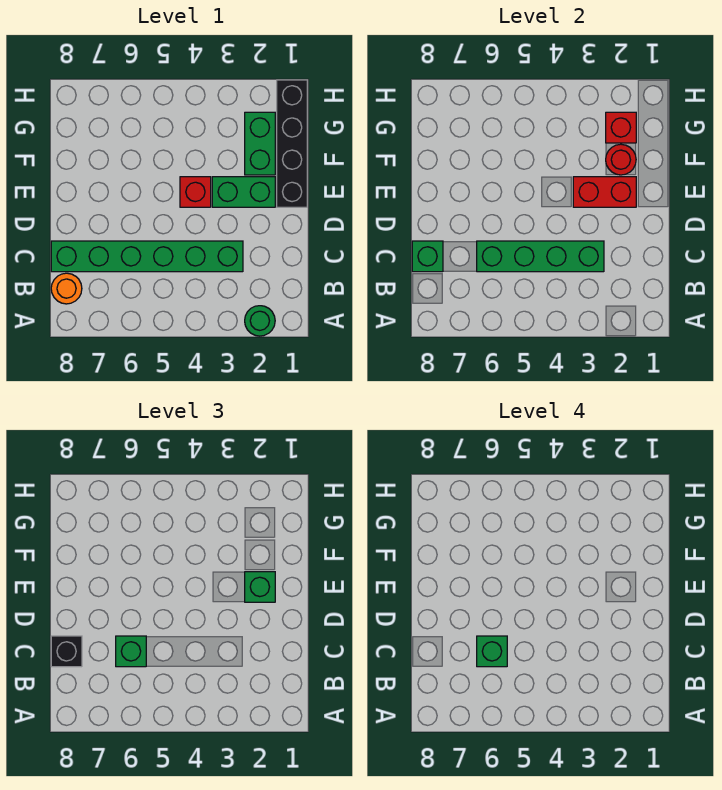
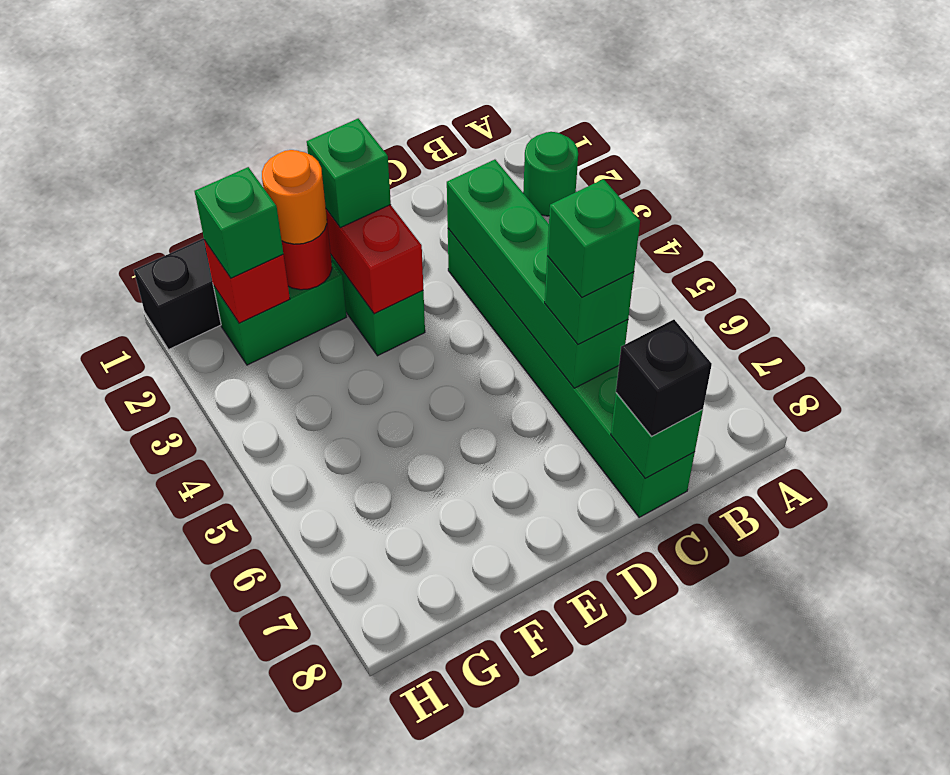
orange round brick B8 level 1 -> orange round brick F2 level 3
red brick E4 level 1 -> none
none -> green brick G2 level 3

